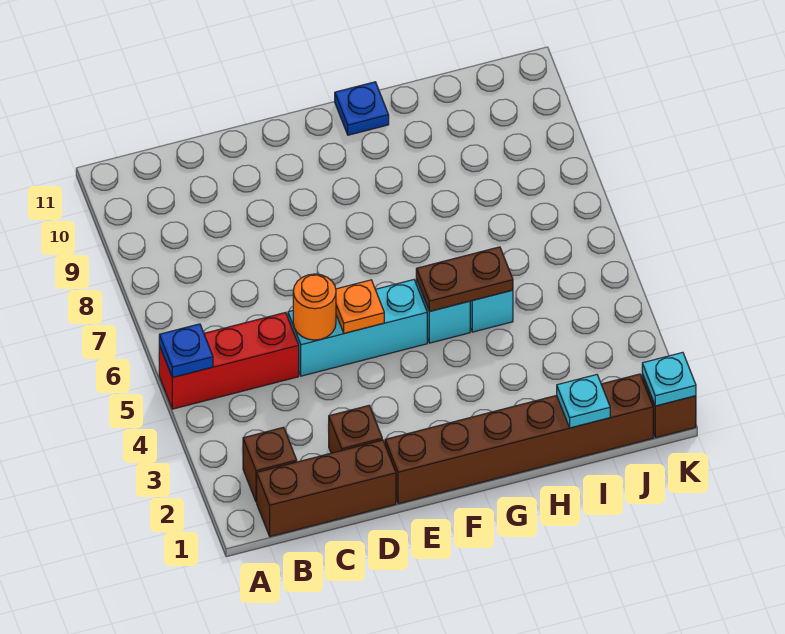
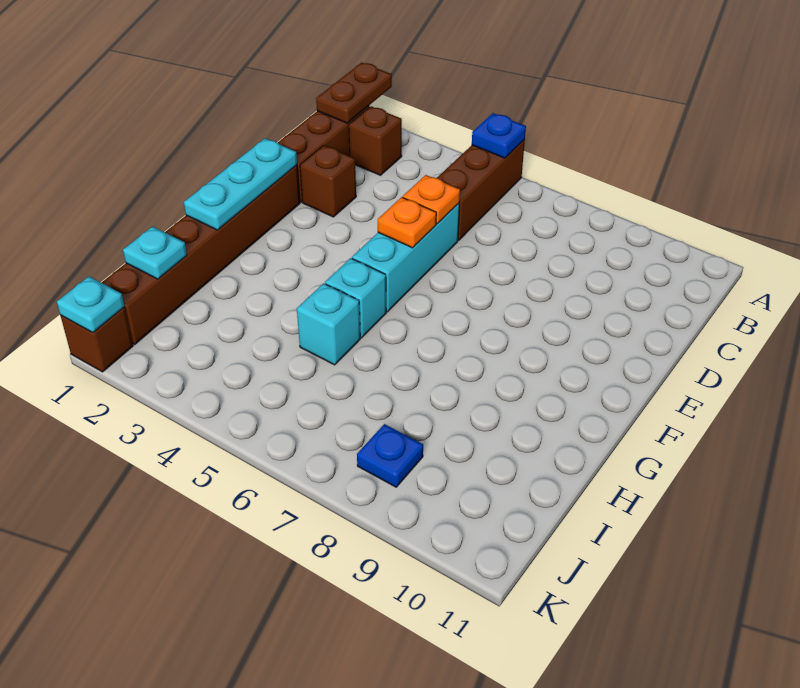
red brick A5:C5 level 1 -> brown brick A5:C5 level 1
orange round brick D5 level 2 -> orange plate D5 level 2
none -> cyan plate E1:G1 level 2
brown plate G5:H5 level 2 -> brown plate A1:B1 level 2
blue plate G11 level 1 -> blue plate J8 level 1

